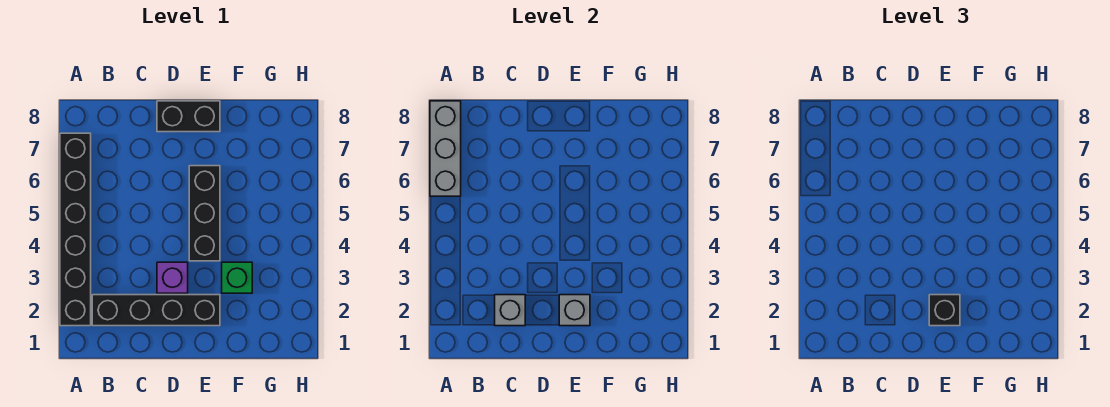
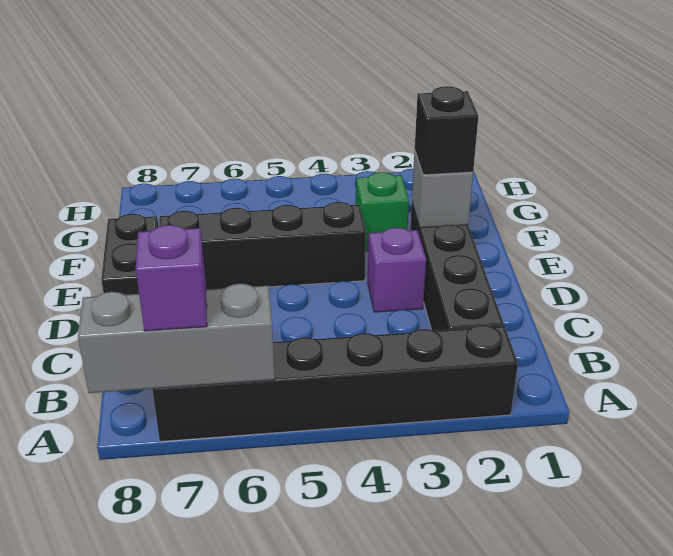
none -> purple brick A7 level 3
grey brick C2 level 2 -> none
black brick E4:E6 level 1 -> black brick E4:E7 level 1

